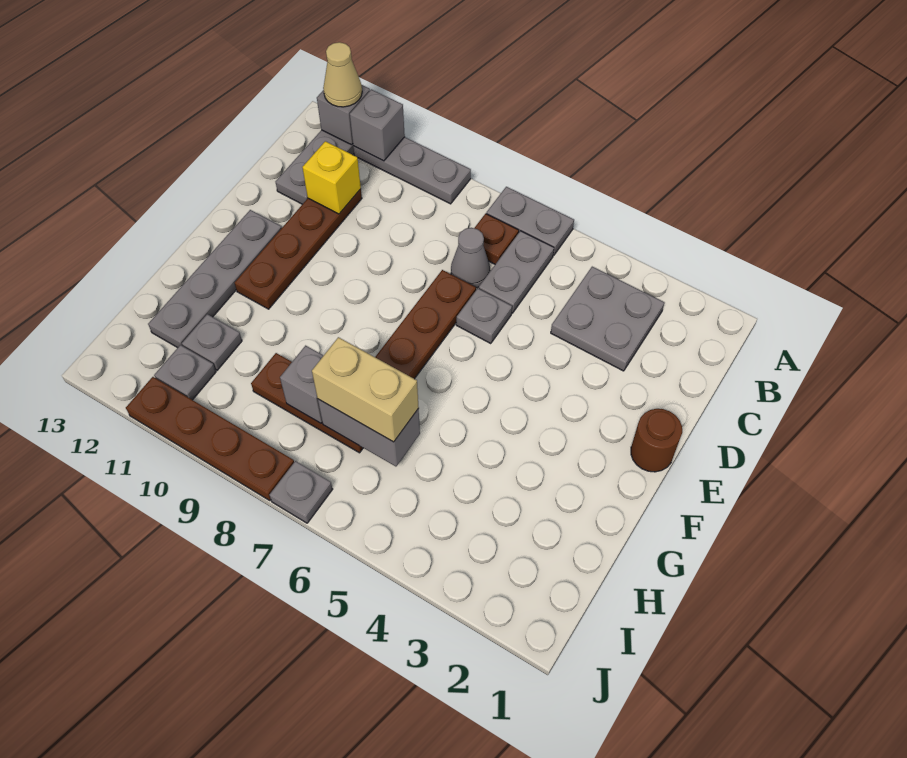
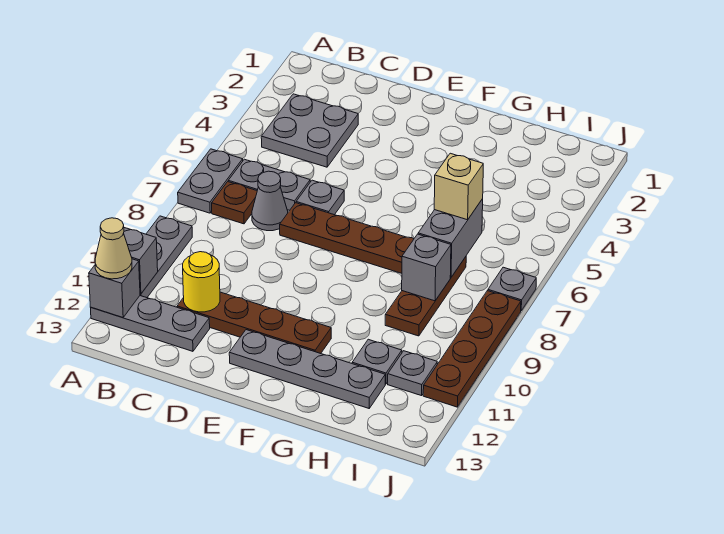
yellow brick C11 level 2 -> yellow round brick C11 level 2
brown round brick E1 level 1 -> none
tan brick H6:H7 level 3 -> tan brick H6 level 3

